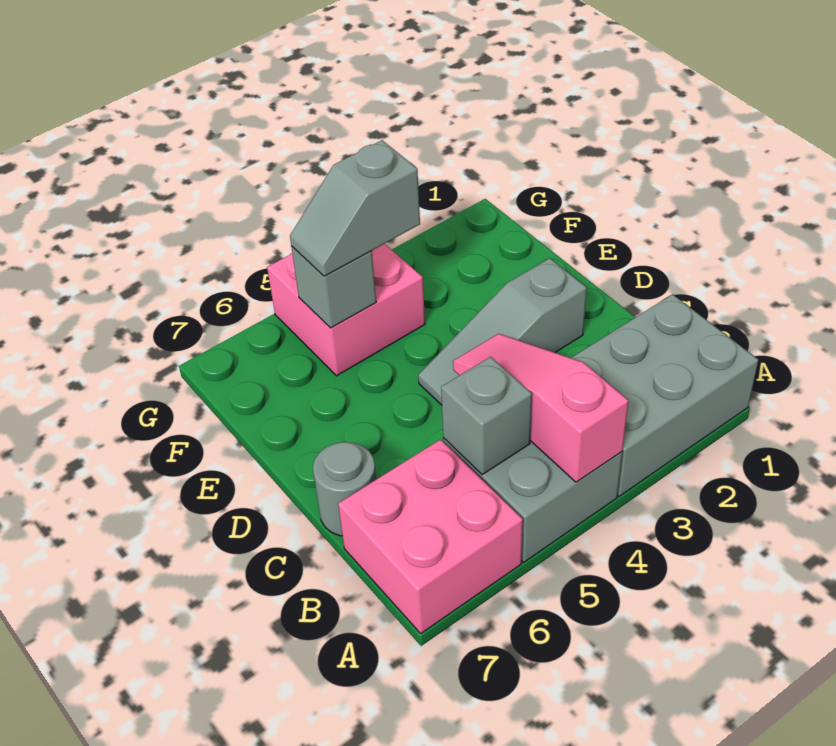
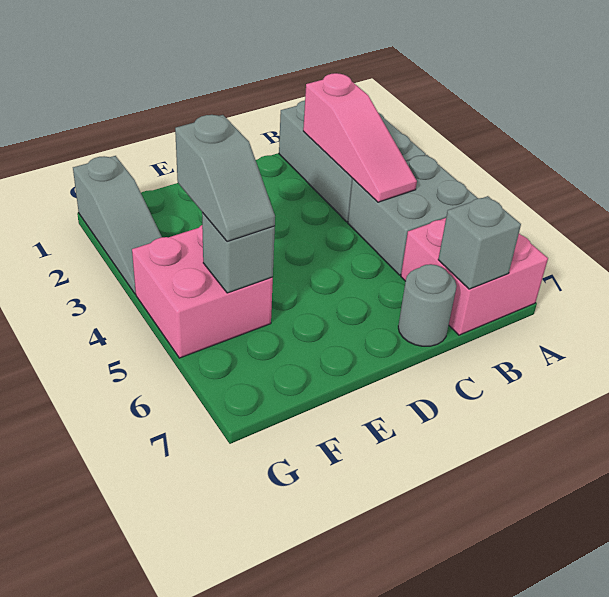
pink slope A4:C4 level 2 top A -> pink slope B2:B4 level 2 top 2
grey brick B5 level 2 -> grey brick B7 level 2
grey slope D2:D4 level 1 top 2 -> grey slope G1:G3 level 1 top 1

